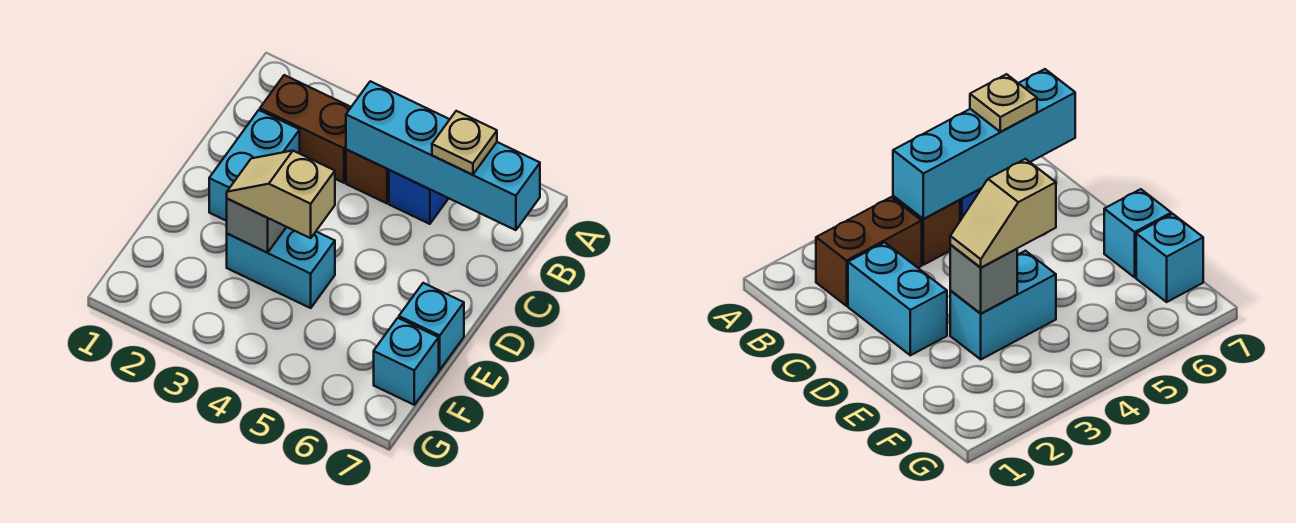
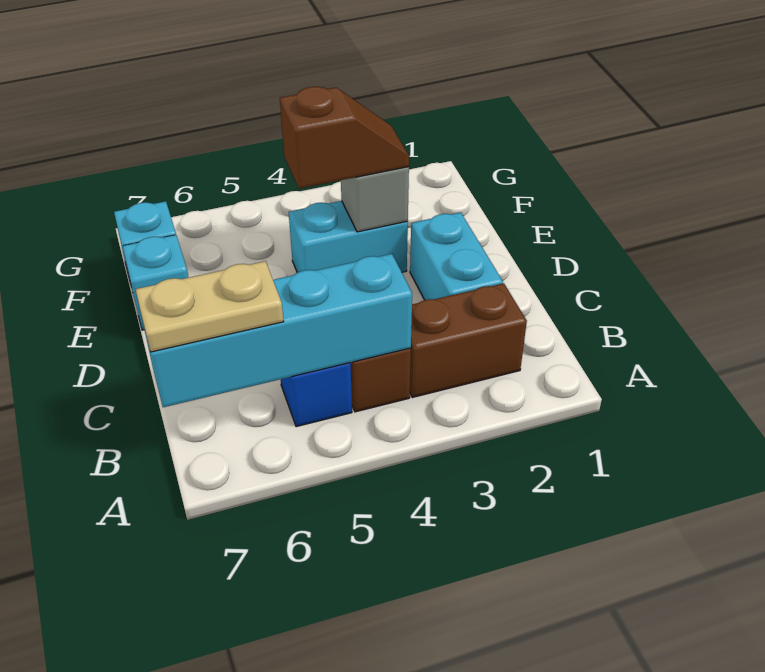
tan plate B6 level 3 -> tan plate B6:B7 level 3
tan slope E3:E4 level 3 top 4 -> brown slope E3:E4 level 3 top 4

